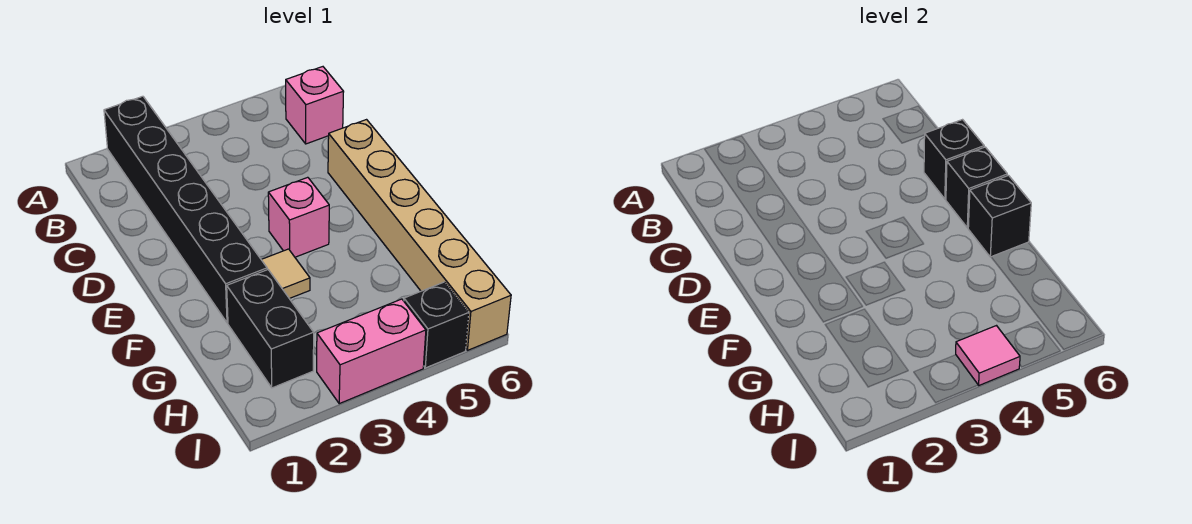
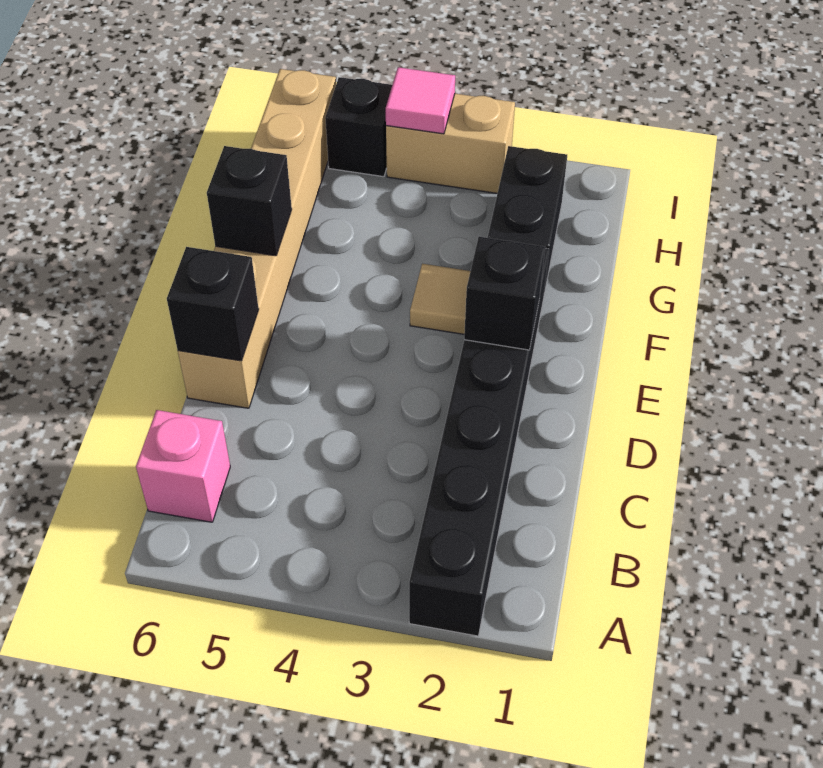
pink brick E4 level 1 -> none
black brick E6 level 2 -> black brick E2 level 2
pink brick I3:I4 level 1 -> tan brick I3:I4 level 1

